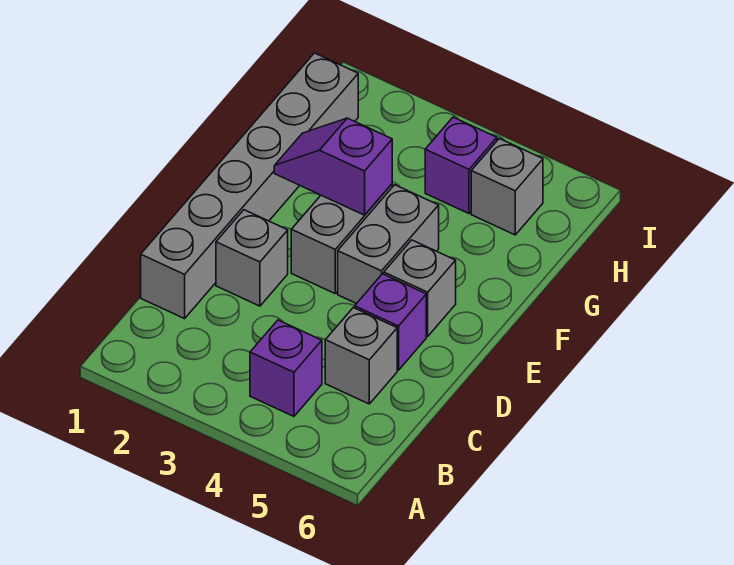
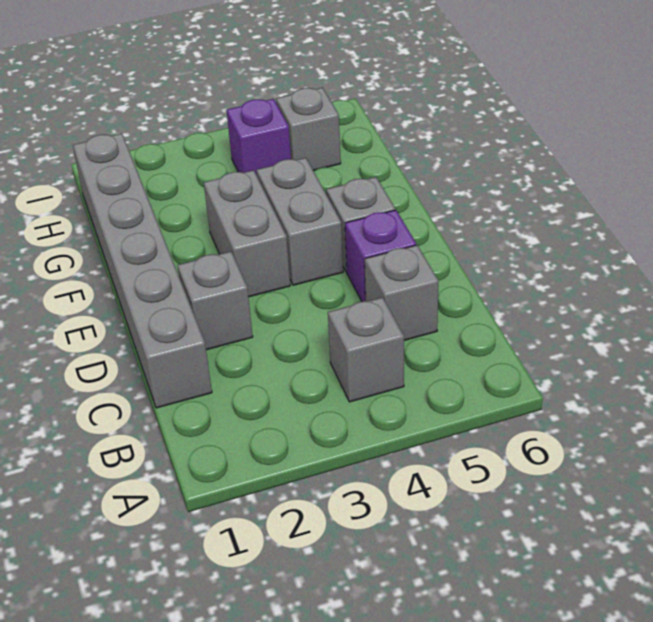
purple brick B4 level 1 -> grey brick B4 level 1
purple slope F2:F3 level 2 top 3 -> none

